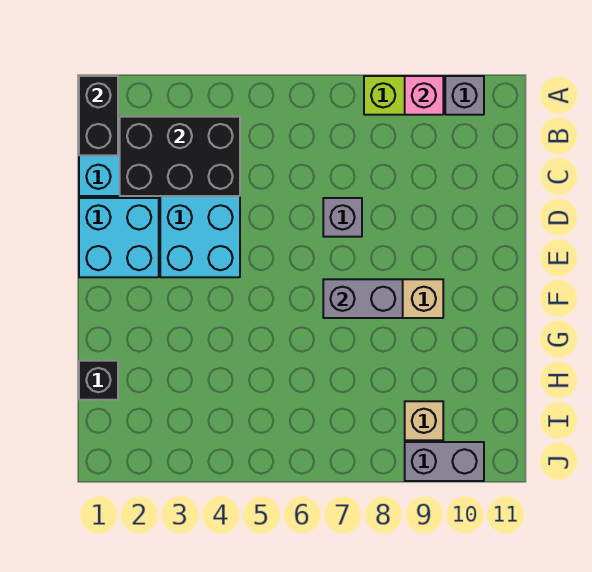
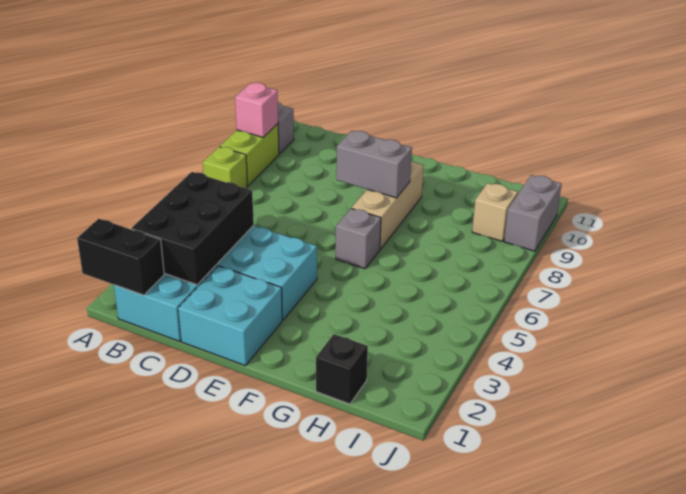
none -> lime brick A7 level 1
grey brick D7 level 1 -> grey brick F6 level 1
grey brick F7:F8 level 2 -> grey brick E8:F8 level 2

